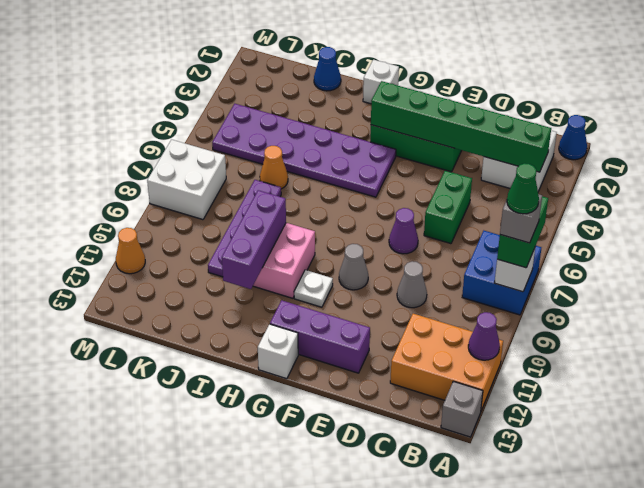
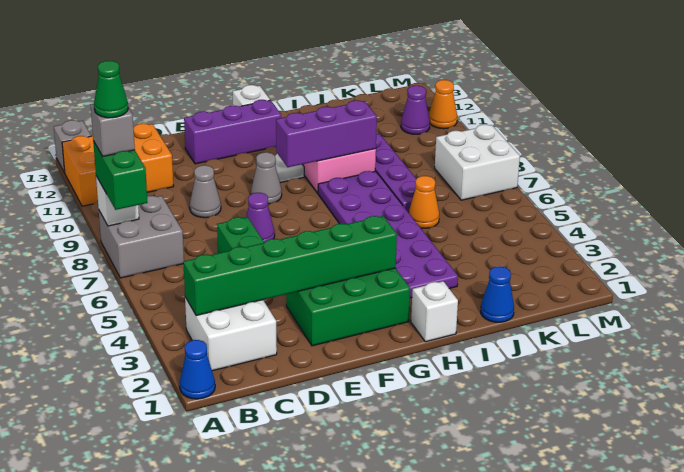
blue brick A7:B8 level 1 -> grey brick A7:B8 level 1
purple cone A11 level 2 -> purple cone L11 level 1
purple plate G4:L5 level 1 -> purple plate H3:I8 level 1
purple brick I9:I11 level 2 -> purple brick G9:I9 level 2

